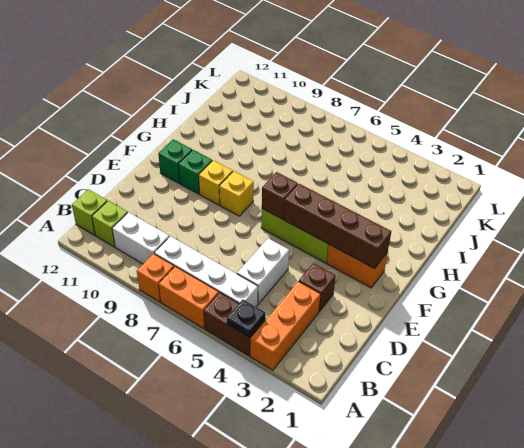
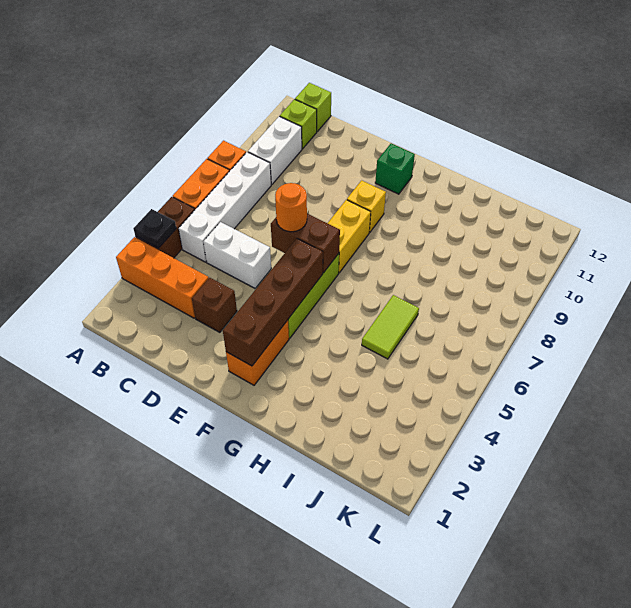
none -> orange round brick E6 level 3
brown brick F6 level 2 -> brown brick E6:F6 level 2
yellow brick F8 level 1 -> yellow brick F7:F8 level 1
green brick F10 level 1 -> none
none -> lime tile I5:I6 level 1

